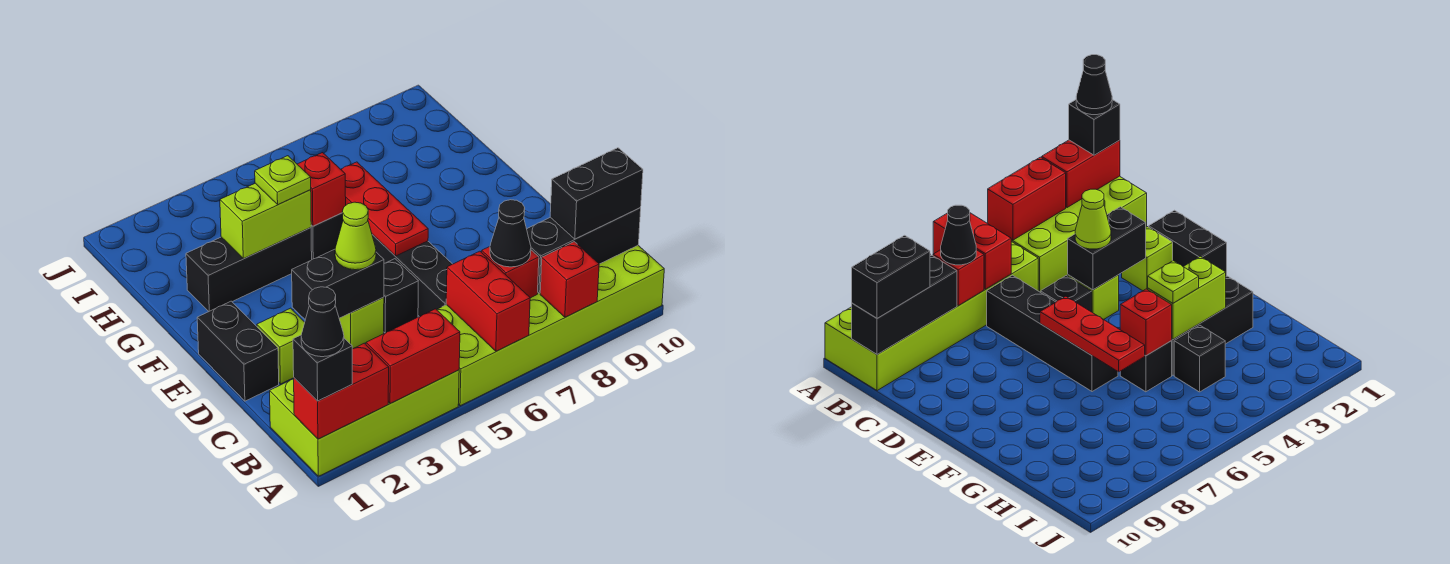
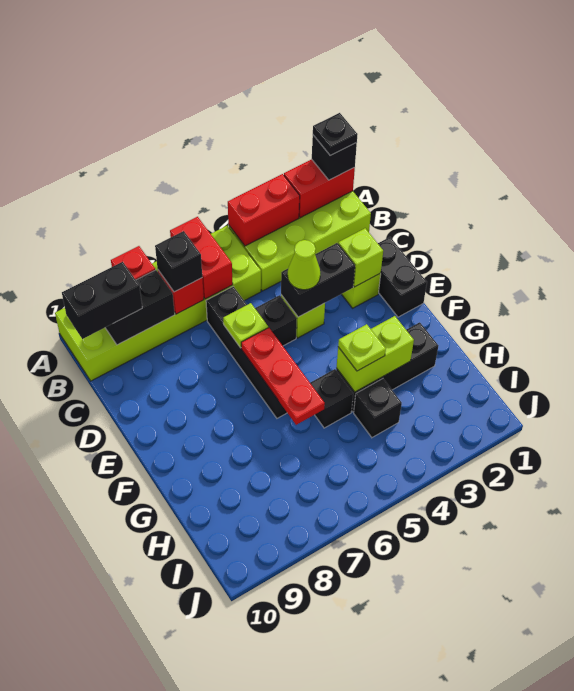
black cone A1 level 4 -> black plate A1 level 4
black cone B7 level 3 -> black brick B7 level 3
black brick B8:B10 level 2 -> black brick B8:B9 level 2
none -> lime brick D2 level 2
none -> lime plate D6 level 2
red brick G5 level 2 -> none

